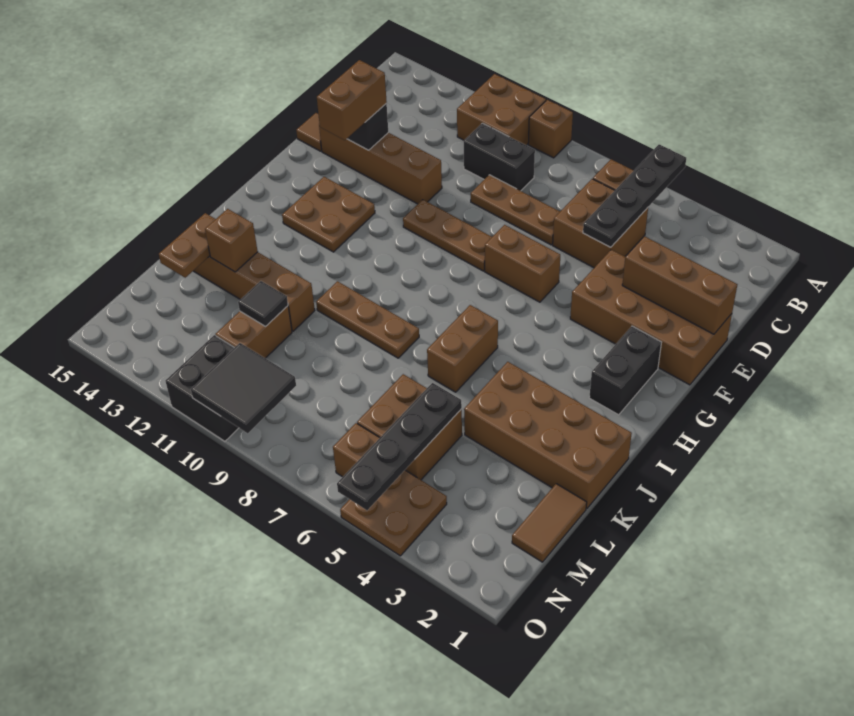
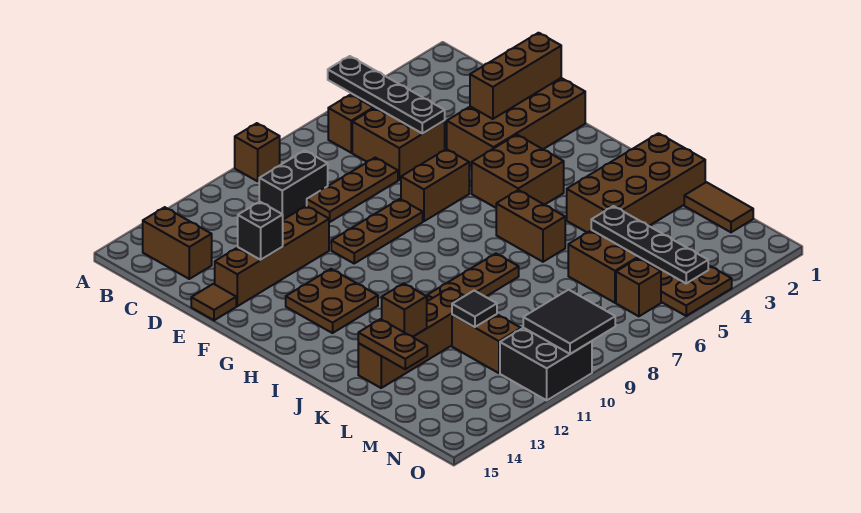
brown brick A10:B11 level 1 -> brown brick G4:H5 level 1
brown brick E13:F13 level 3 -> brown brick B14:C14 level 1
black brick G2:H2 level 1 -> none

